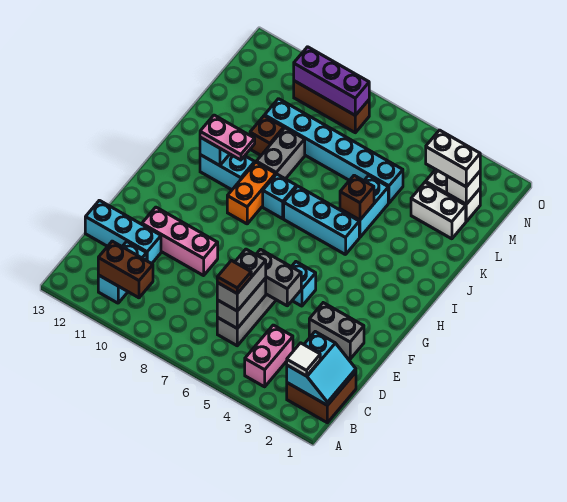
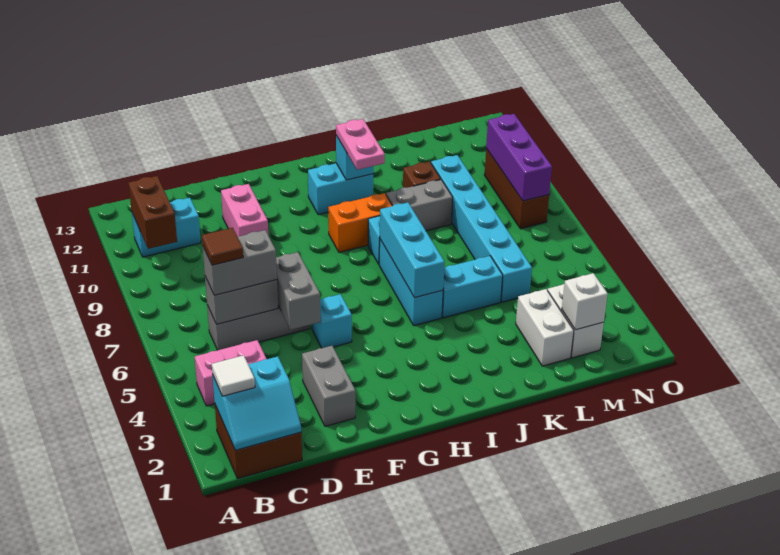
cyan brick D11:D13 level 1 -> cyan brick I5:I7 level 2
pink brick E9:E11 level 1 -> pink brick E10:E11 level 1
cyan brick I10:I11 level 1 -> cyan brick H11:I11 level 1
brown brick J5 level 2 -> none
white brick M2:M3 level 3 -> none

